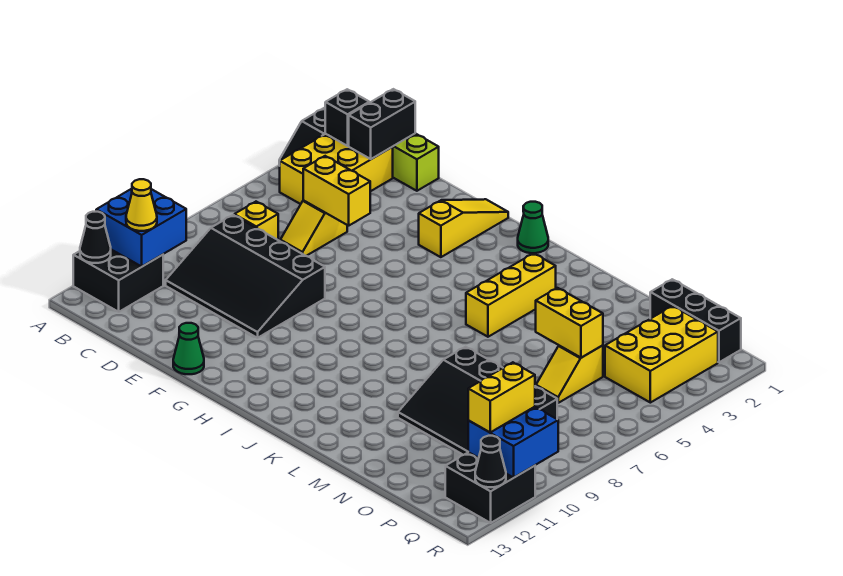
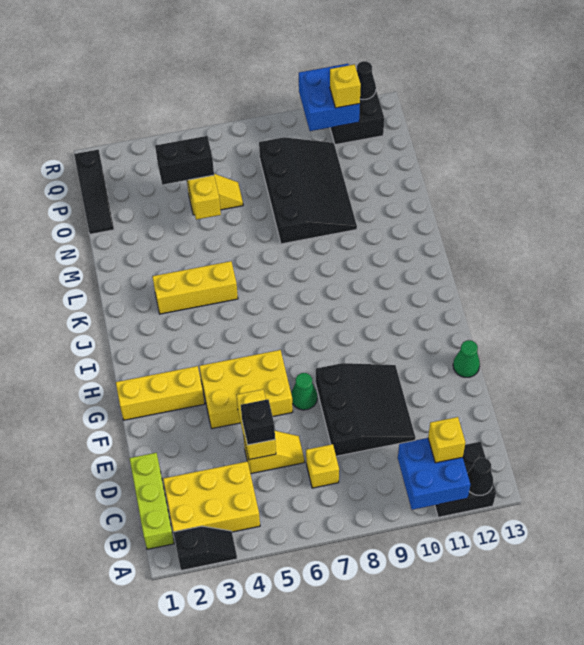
black brick B2 level 2 -> black brick D5 level 3
yellow cone B11 level 3 -> yellow brick B11 level 3
black brick C1:C2 level 2 -> black brick O4:O5 level 3
black slope C8:F10 level 1 top 8 -> black slope D8:F10 level 1 top 8
yellow slope G1:G3 level 1 top 3 -> yellow brick G1:G3 level 1
green cone I1 level 1 -> green cone F7 level 1
black brick O1:Q1 level 1 -> black slope O1:Q1 level 1 top Q
yellow brick P2:Q4 level 1 -> yellow brick F4:G6 level 1
yellow brick Q10:Q11 level 3 -> yellow brick Q11 level 3

